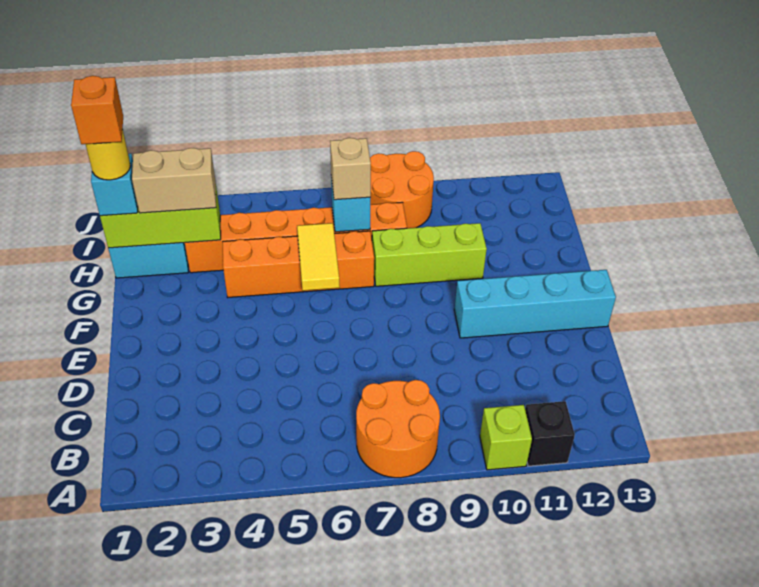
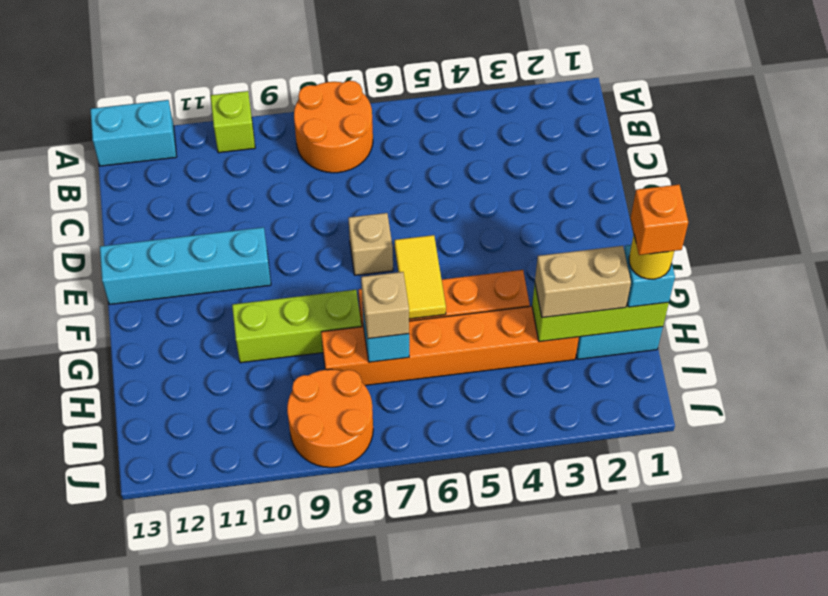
black brick A11 level 1 -> none
none -> cyan brick A12:A13 level 1
none -> tan brick E7 level 1

